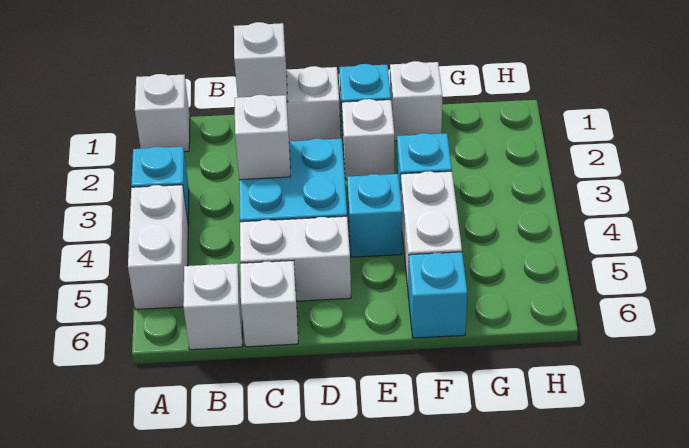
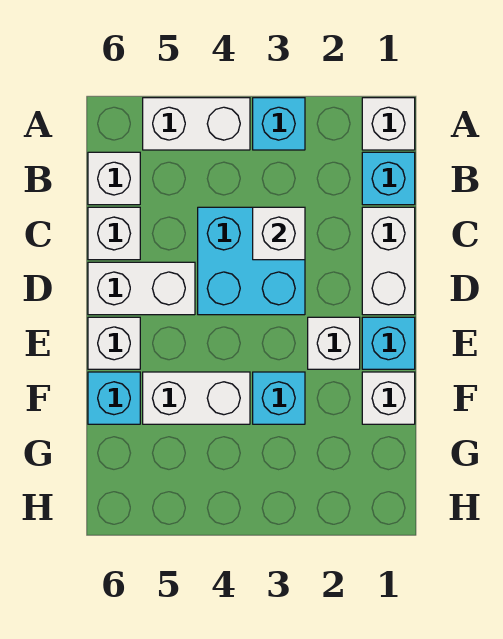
white brick C1 level 2 -> white brick E6 level 1
white brick C5:D5 level 1 -> white brick D5:D6 level 1
cyan brick E4 level 1 -> cyan brick B1 level 1

